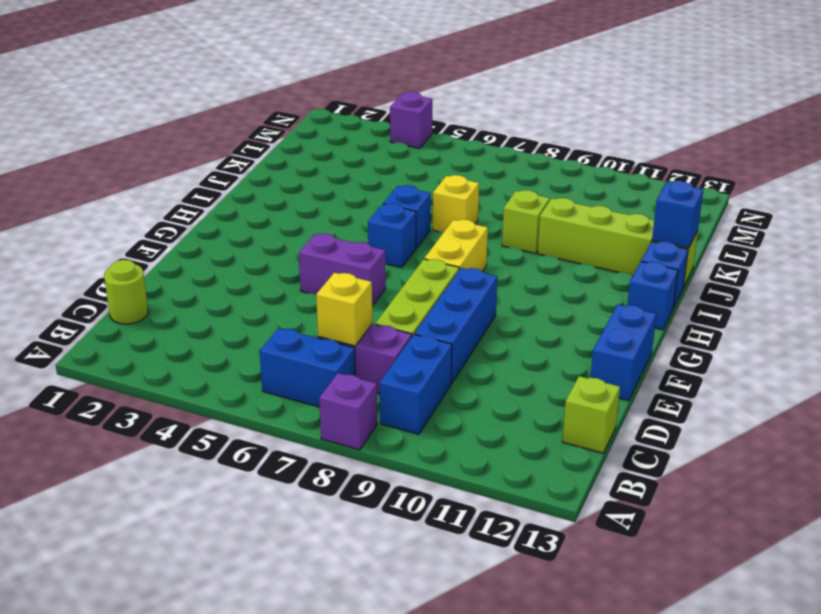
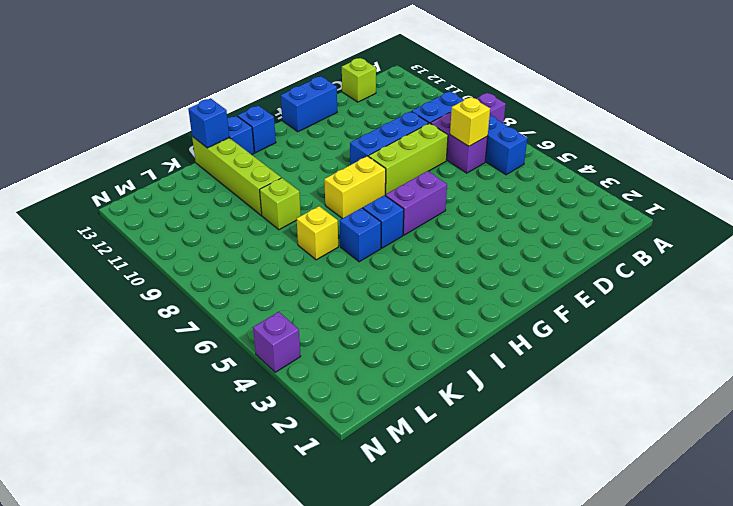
lime round brick C1 level 1 -> none
purple brick F5:F6 level 1 -> purple brick F6:G6 level 1

